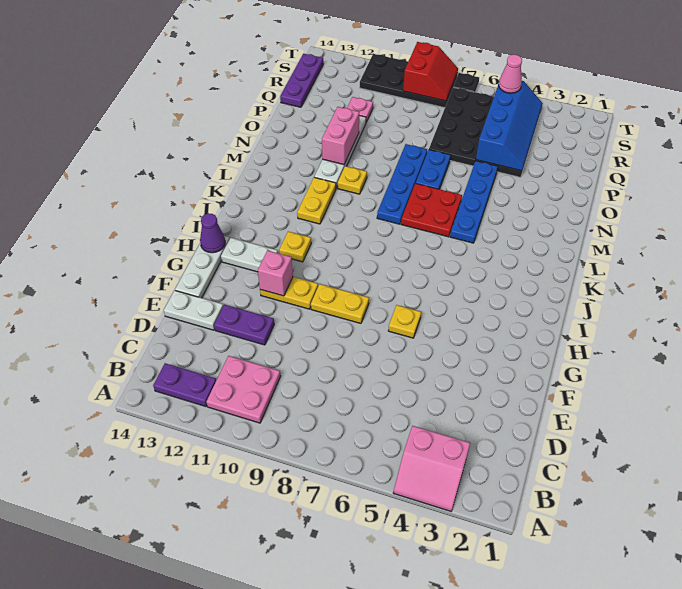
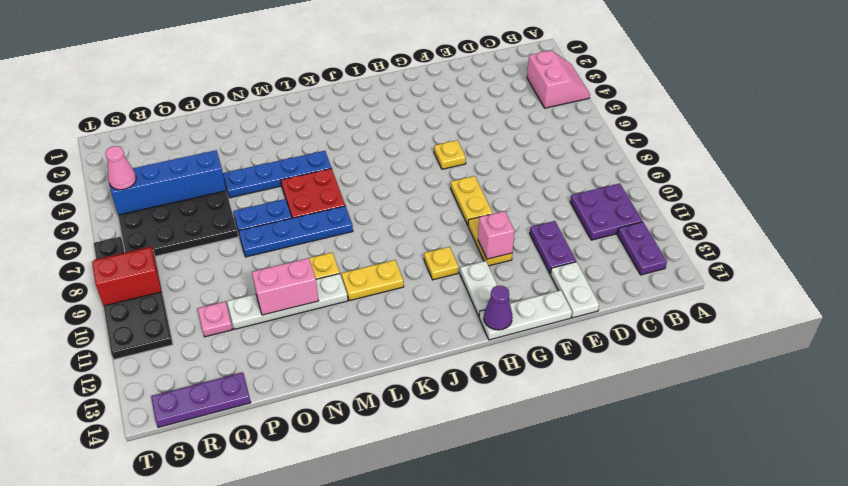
pink plate B10:C11 level 1 -> purple plate B10:C11 level 1

